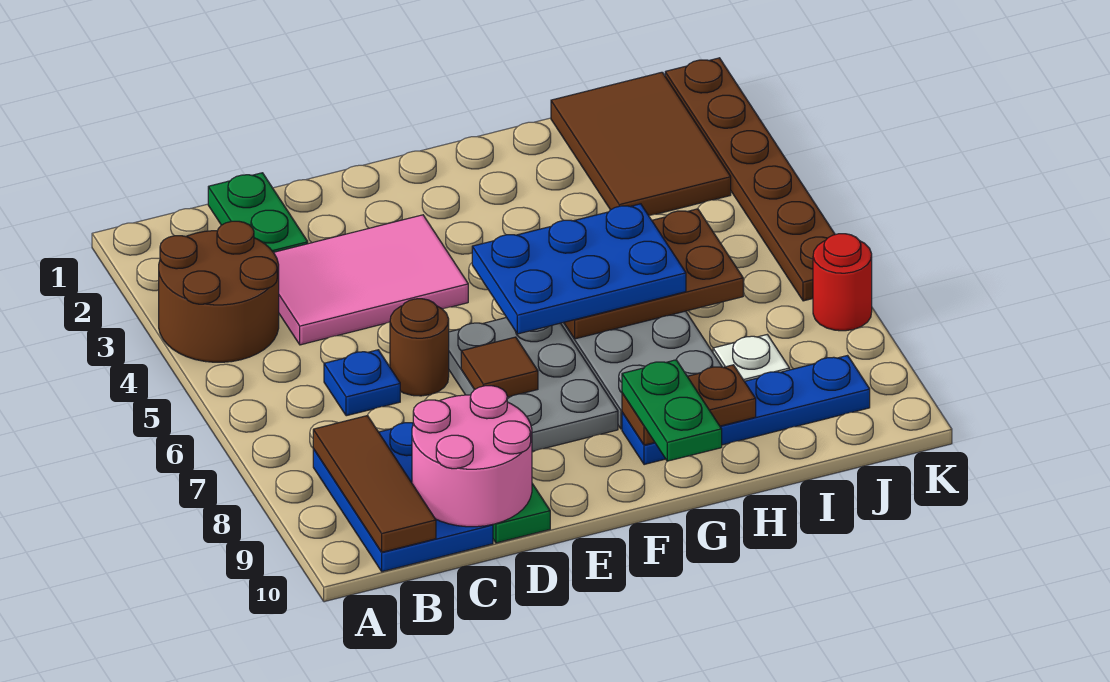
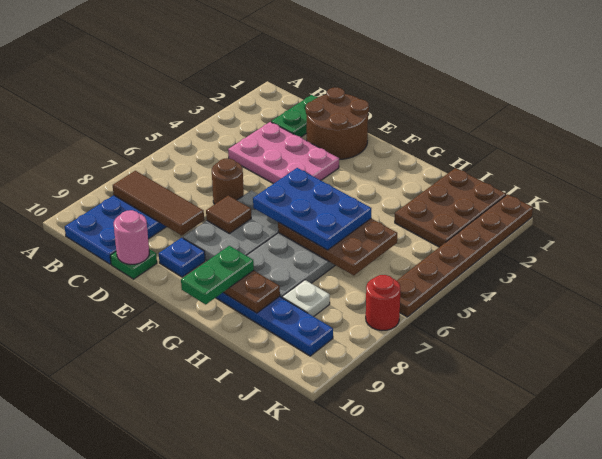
brown round brick A3:B4 level 1 -> brown round brick D1:E2 level 1
brown tile B8:B10 level 2 -> brown tile B8:D8 level 2
pink tile C3:E4 level 1 -> pink plate C3:E4 level 1
blue plate C6 level 1 -> blue plate E9 level 1
pink round brick C9:D10 level 2 -> pink round brick D10 level 2
brown tile I1:J3 level 1 -> brown plate I1:J3 level 1

